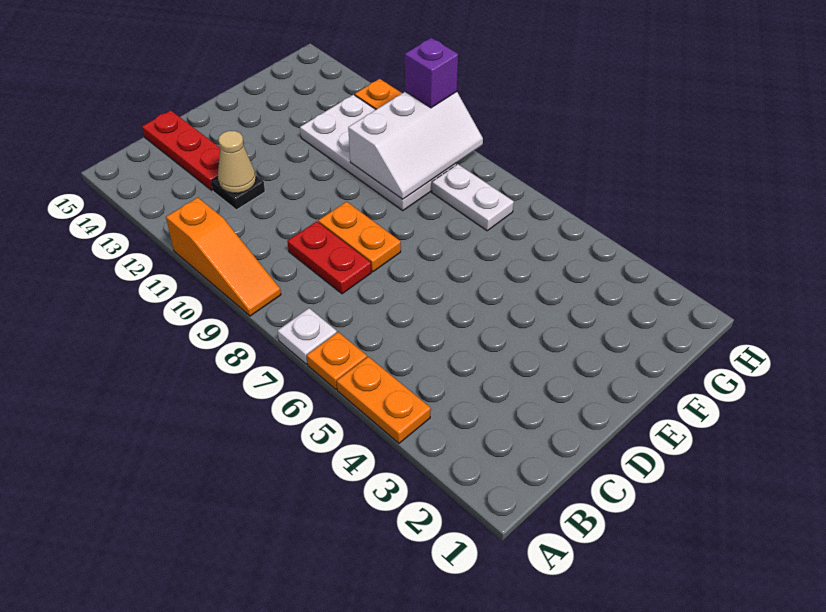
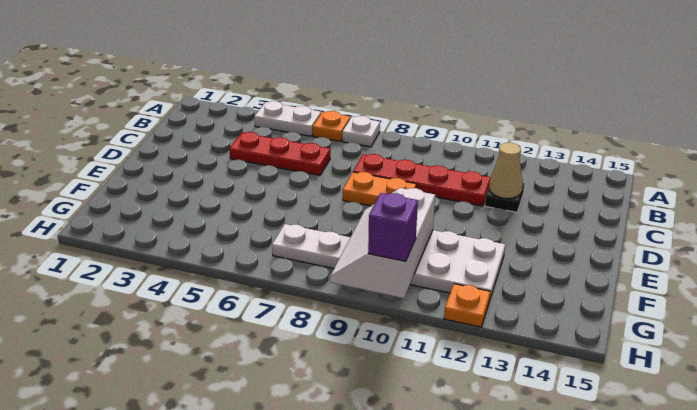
orange plate A4:A5 level 1 -> white plate A4:A5 level 1
orange slope A9:A11 level 1 top 11 -> none
red plate C8:C9 level 1 -> red plate C8:C11 level 1
red plate C13:C15 level 1 -> red plate C4:C6 level 1

